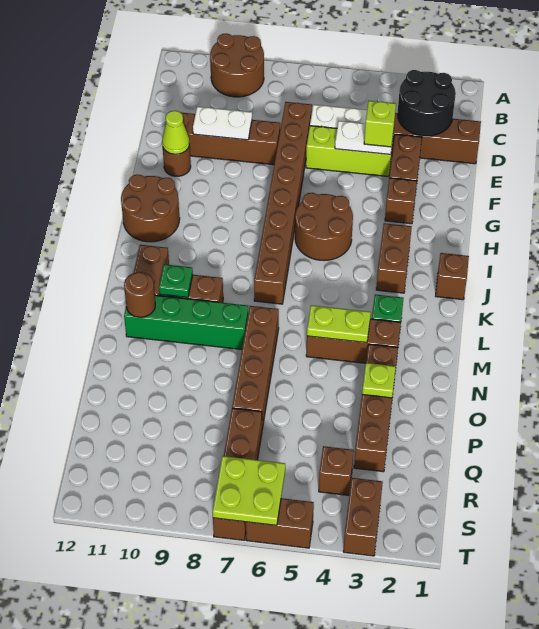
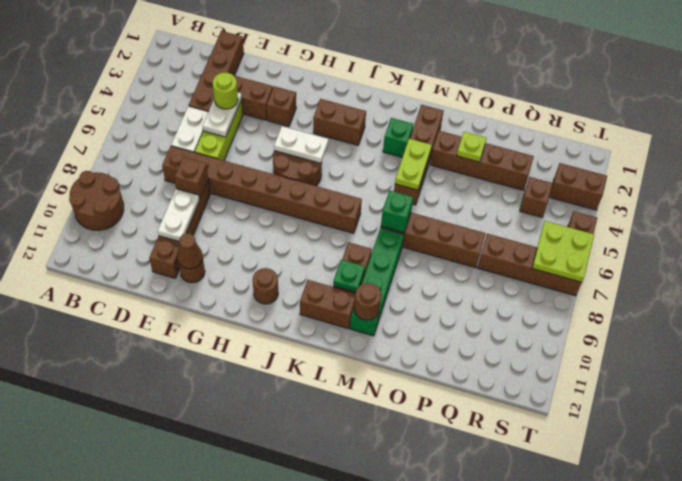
black round brick C2:D3 level 2 -> none
lime brick E4 level 3 -> lime round brick E4 level 3
lime cone F11 level 2 -> brown cone F11 level 2
none -> white plate H5:I5 level 2
brown round brick H11:I12 level 1 -> brown round brick I11 level 1
brown brick J1 level 1 -> brown brick E8 level 2
brown brick M3:M5 level 1 -> brown brick M2:M5 level 1
none -> green brick M7 level 2

